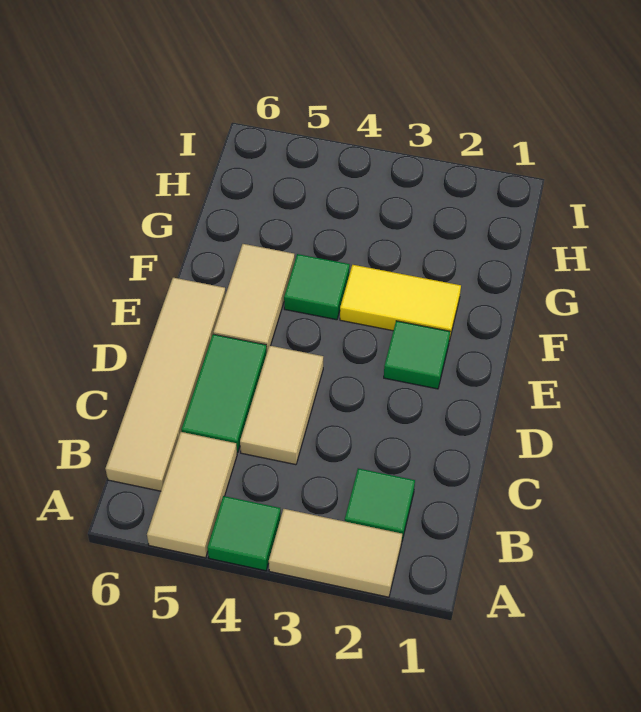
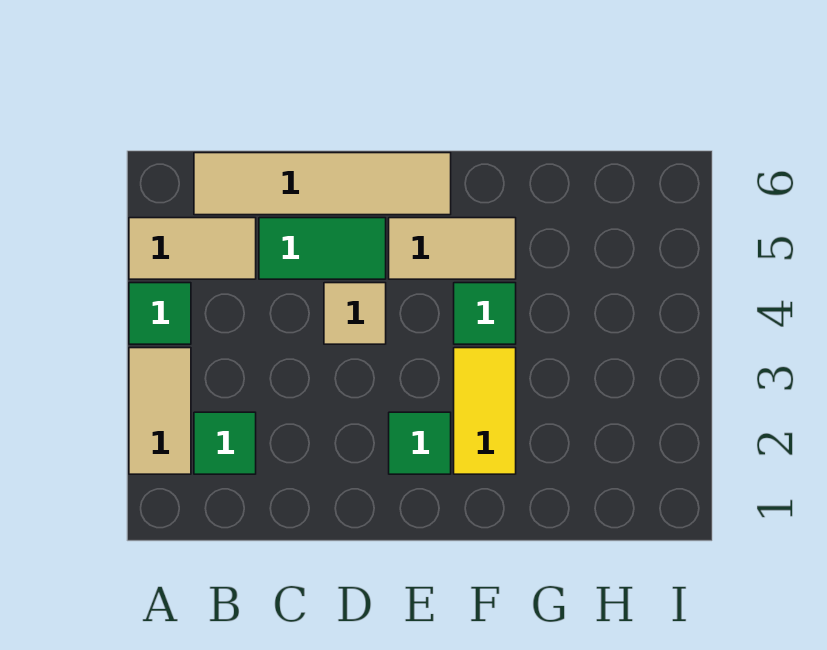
tan tile C4:D4 level 1 -> tan tile D4 level 1

